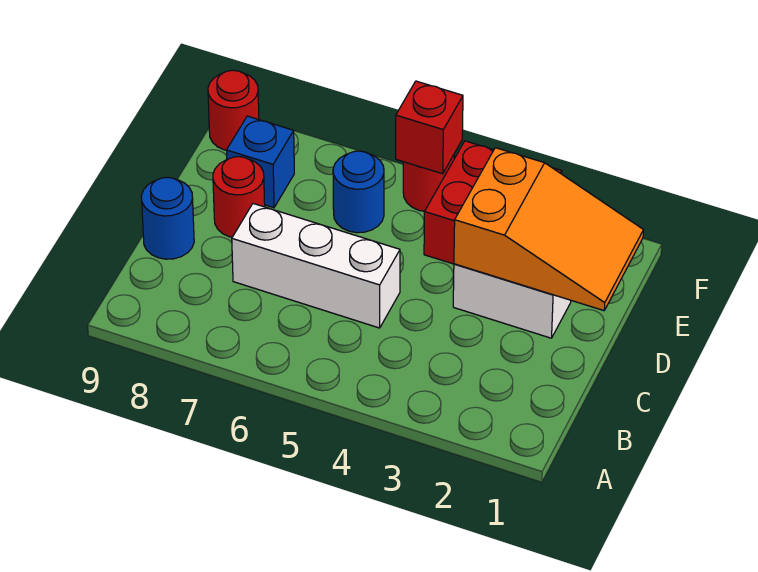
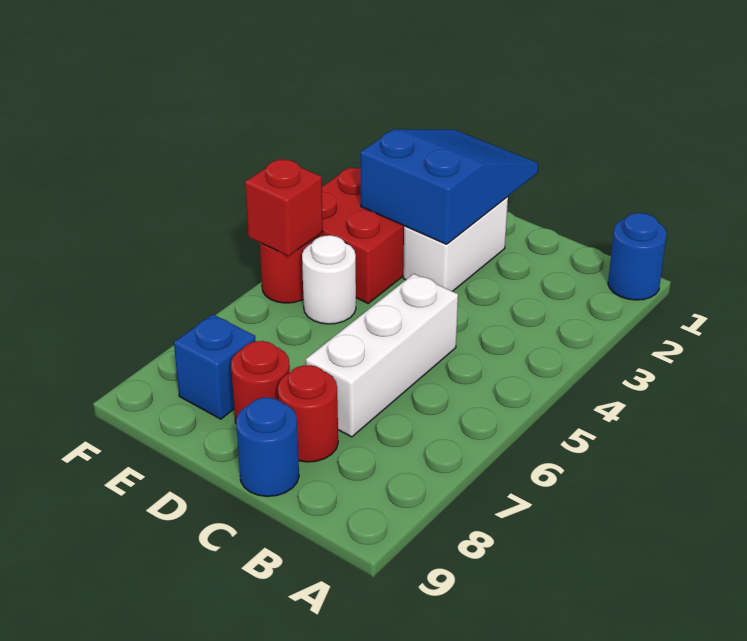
orange slope D1:E3 level 2 top 3 -> blue slope D1:E3 level 2 top 3
none -> white round brick E5 level 1
blue round brick E6 level 1 -> blue round brick A1 level 1
red round brick F9 level 1 -> red round brick C8 level 1

